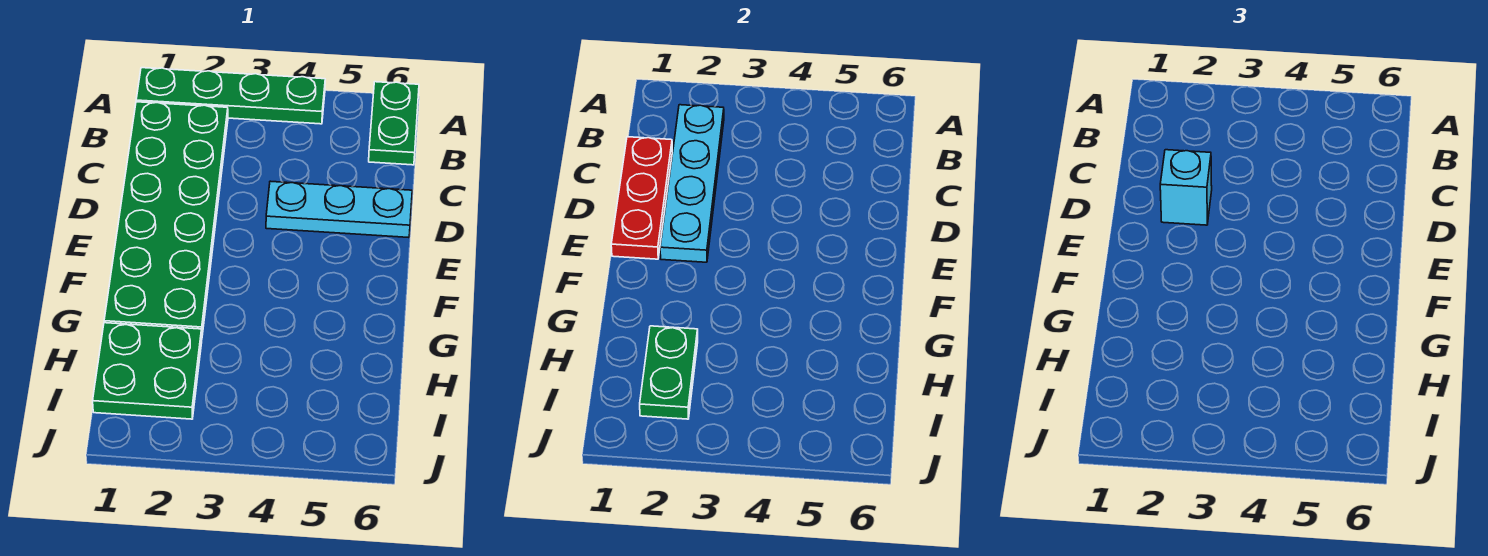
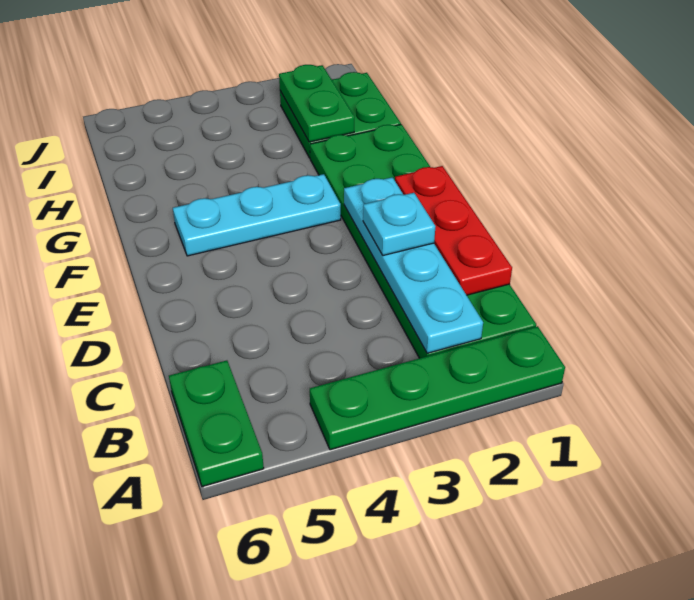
cyan brick D2 level 3 -> cyan plate D2 level 3
cyan plate D4:D6 level 1 -> cyan plate F3:F5 level 1

